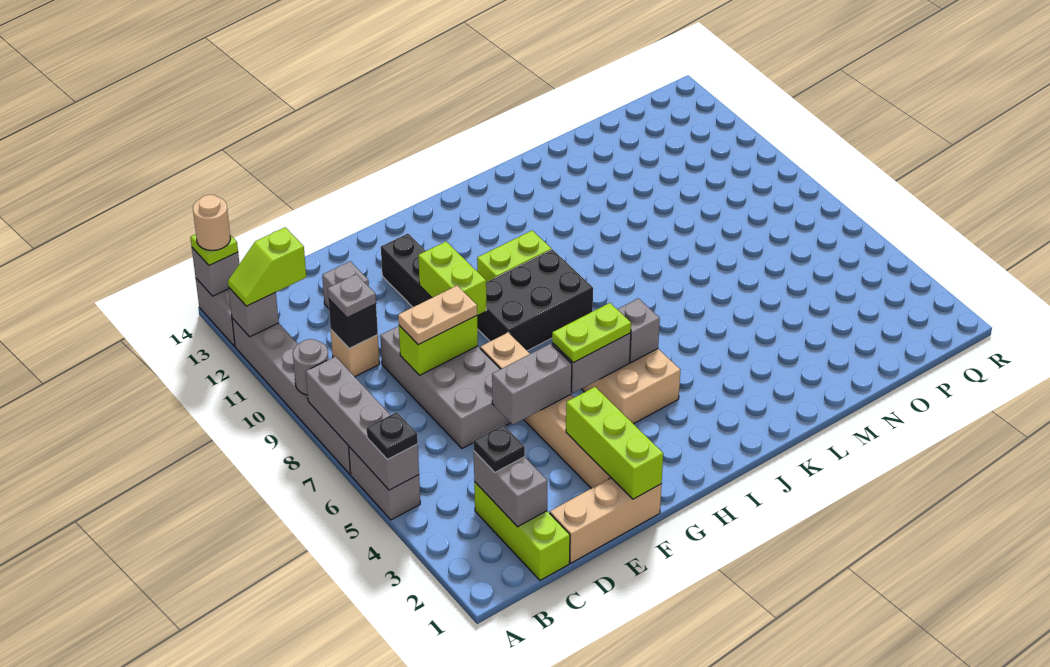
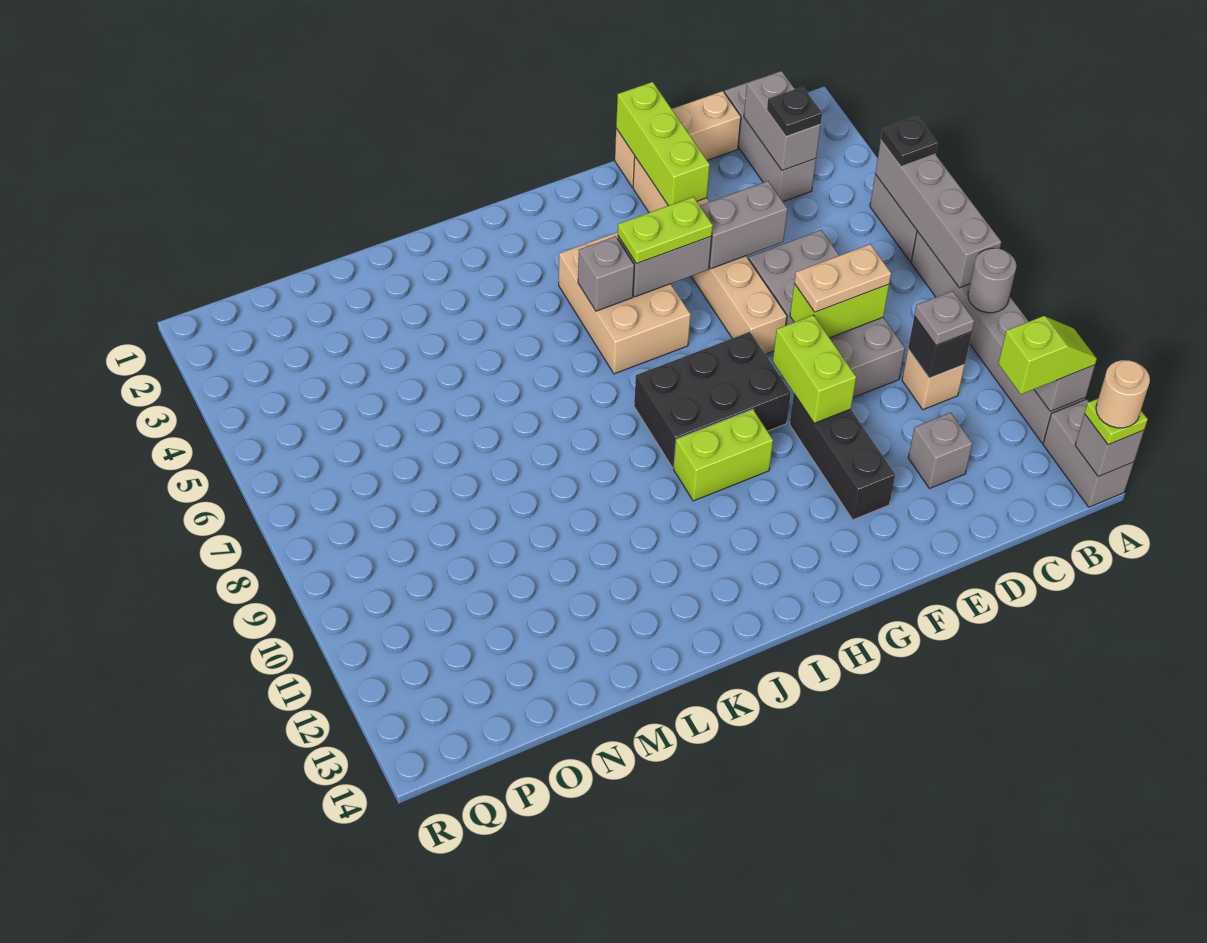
lime brick C1:C3 level 1 -> grey brick C1:C3 level 1

